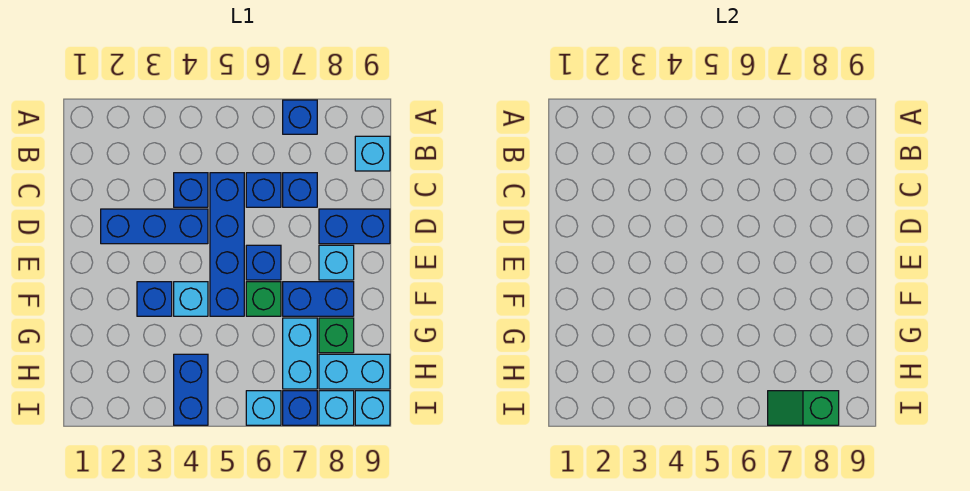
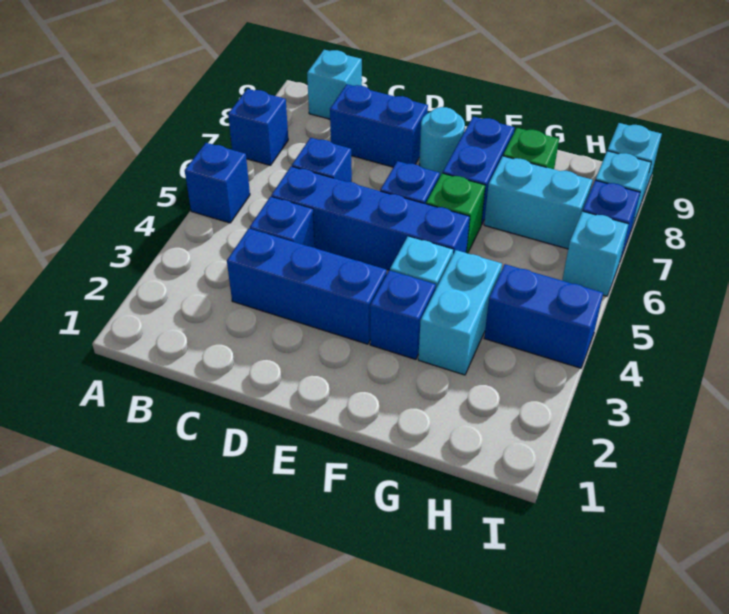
blue brick C7 level 1 -> blue brick A5 level 1
blue brick D2:D4 level 1 -> blue brick C3:E3 level 1
blue brick D8:D9 level 1 -> blue brick C8:D8 level 1
cyan brick E8 level 1 -> cyan round brick E8 level 1
cyan brick H8:H9 level 1 -> cyan brick G3:G4 level 1
green slope I7:I8 level 2 top 8 -> none

